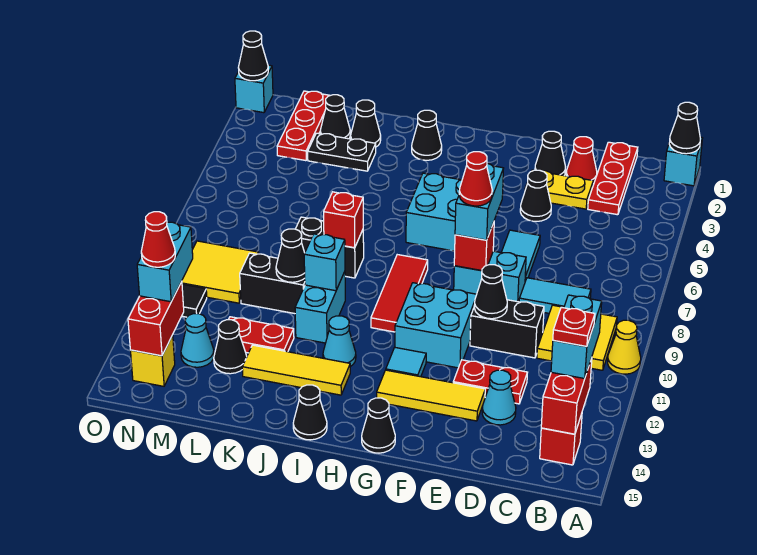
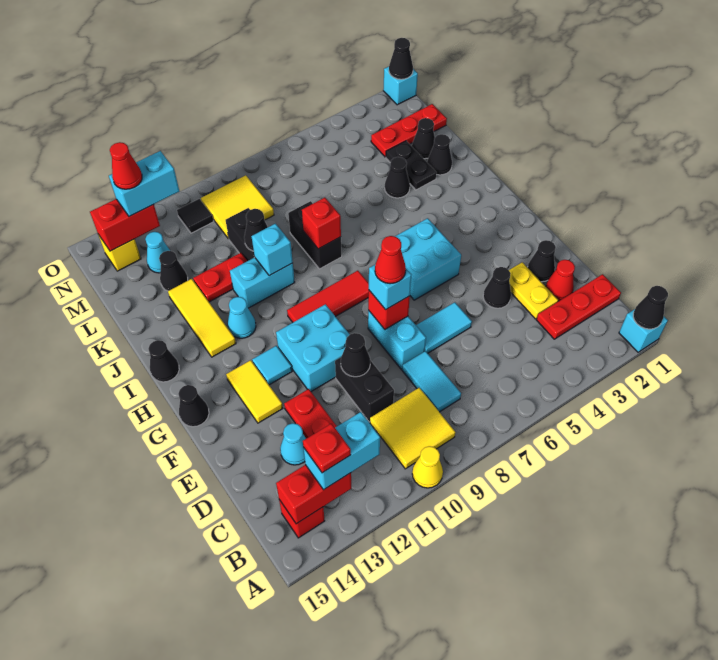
yellow tile E13:G13 level 1 -> yellow tile F13:G13 level 1
cyan brick F7:F8 level 3 -> cyan brick F8 level 3
black cone I2 level 1 -> black cone K4 level 1
red plate K12:L12 level 1 -> red plate K11:K12 level 1

